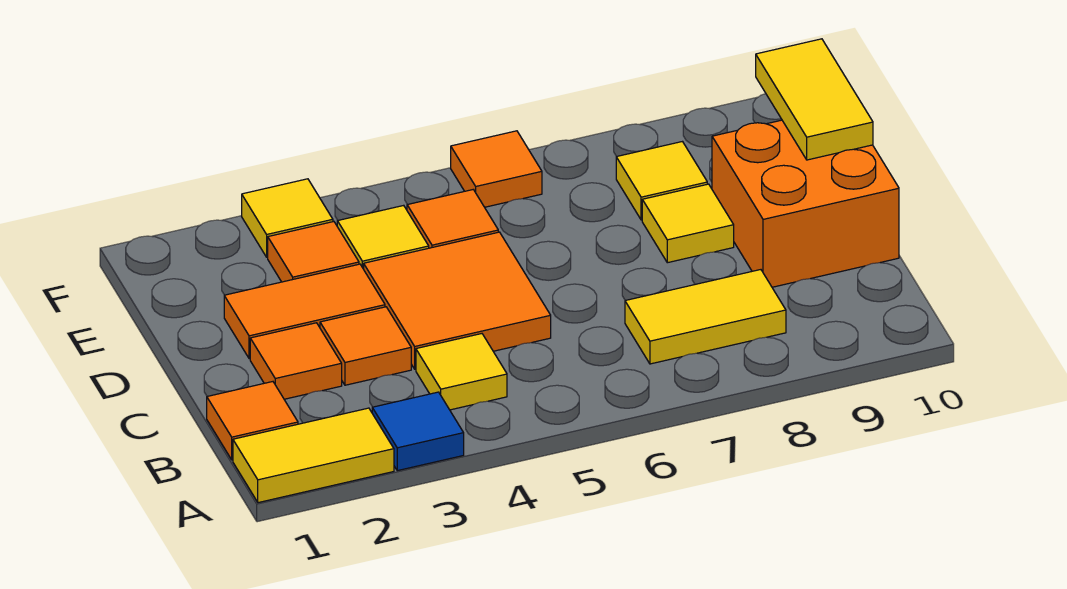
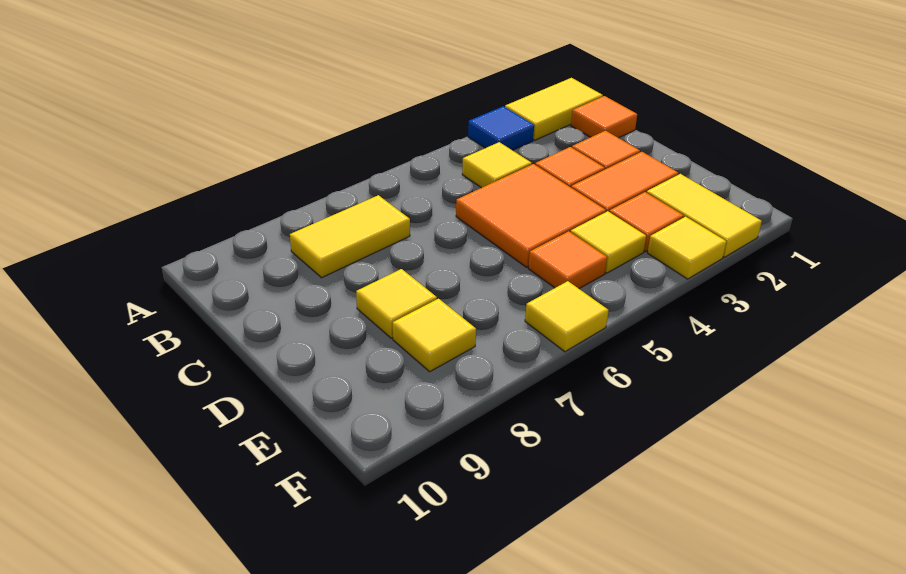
orange brick C9:D10 level 1 -> none
yellow tile D10:E10 level 2 -> yellow tile E2:F2 level 1
orange tile F6 level 1 -> yellow tile F6 level 1

